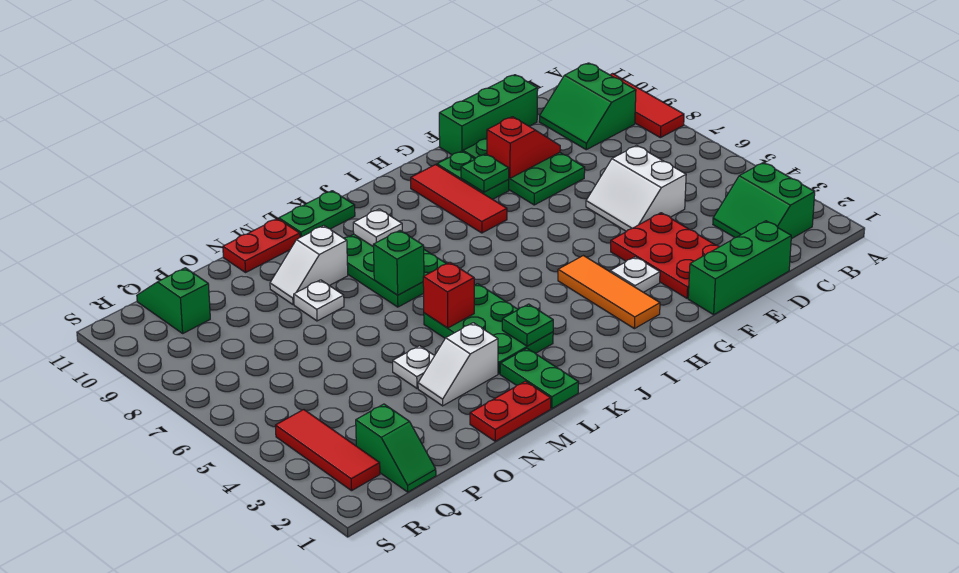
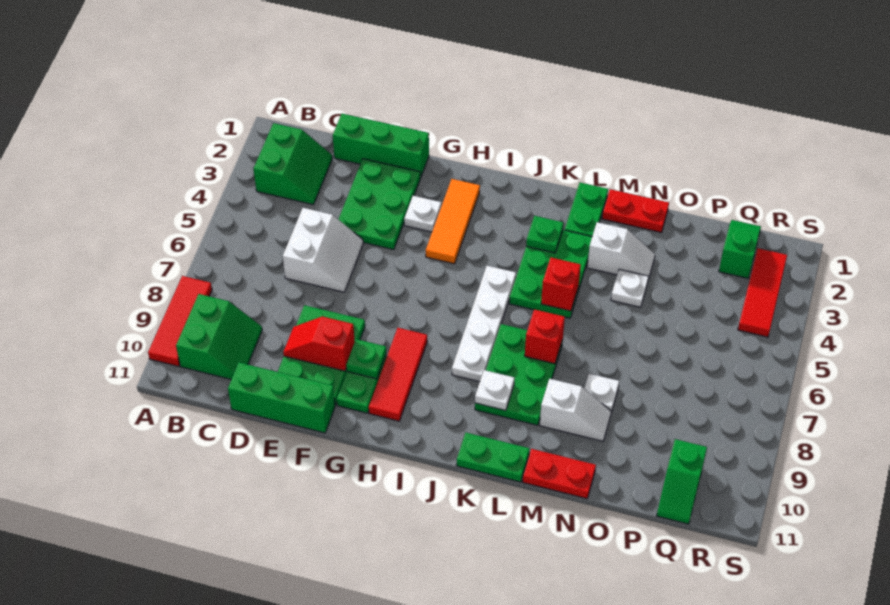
red plate E2:F4 level 1 -> green plate E2:F4 level 1
none -> white plate J5:J8 level 1
green brick L7 level 2 -> red brick L7 level 2

